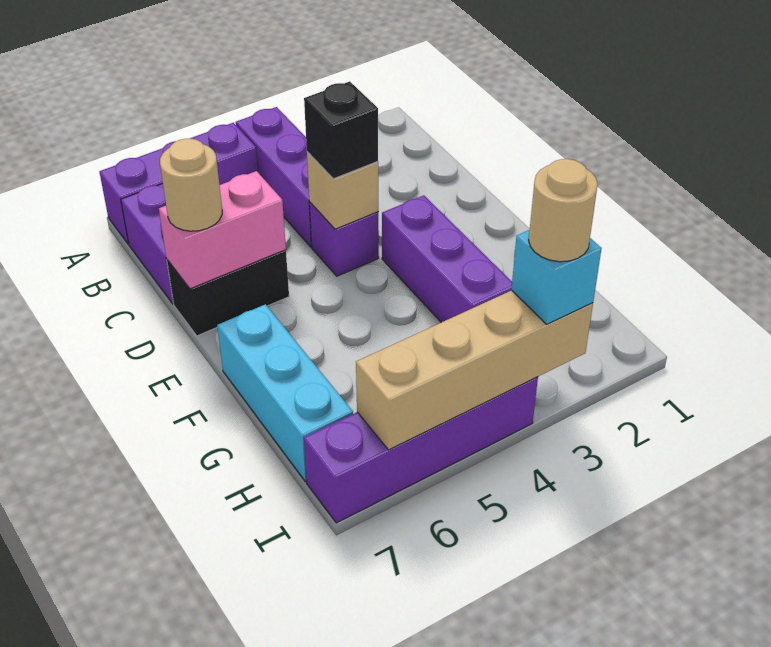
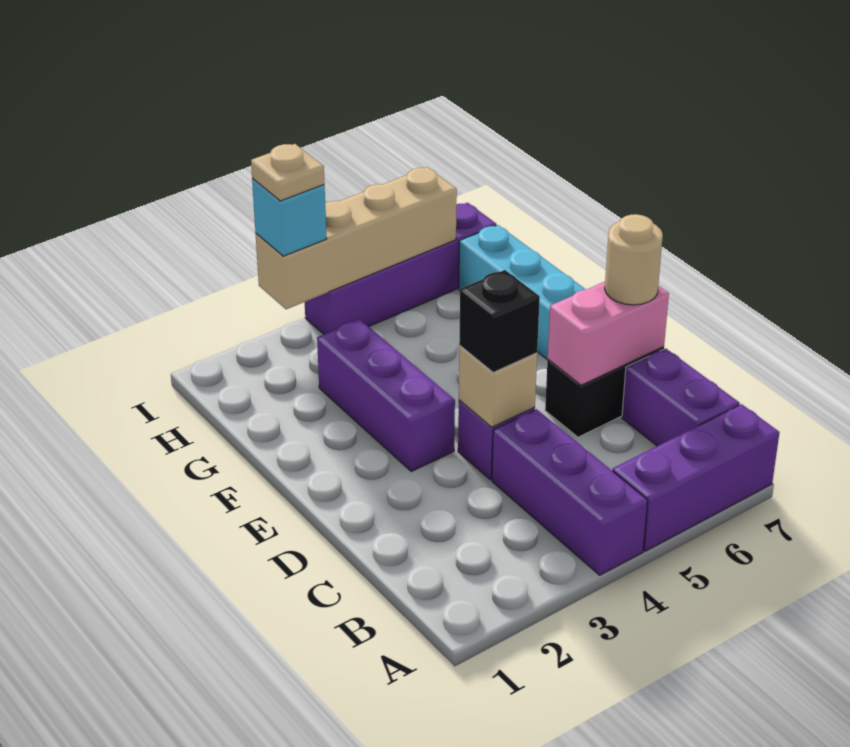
tan round brick I3 level 4 -> tan plate I3 level 4

